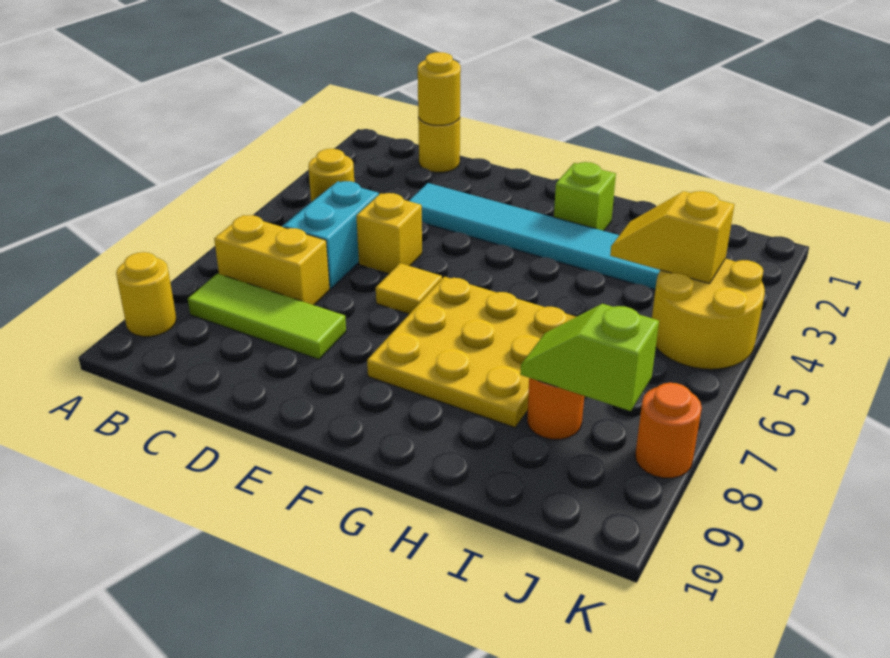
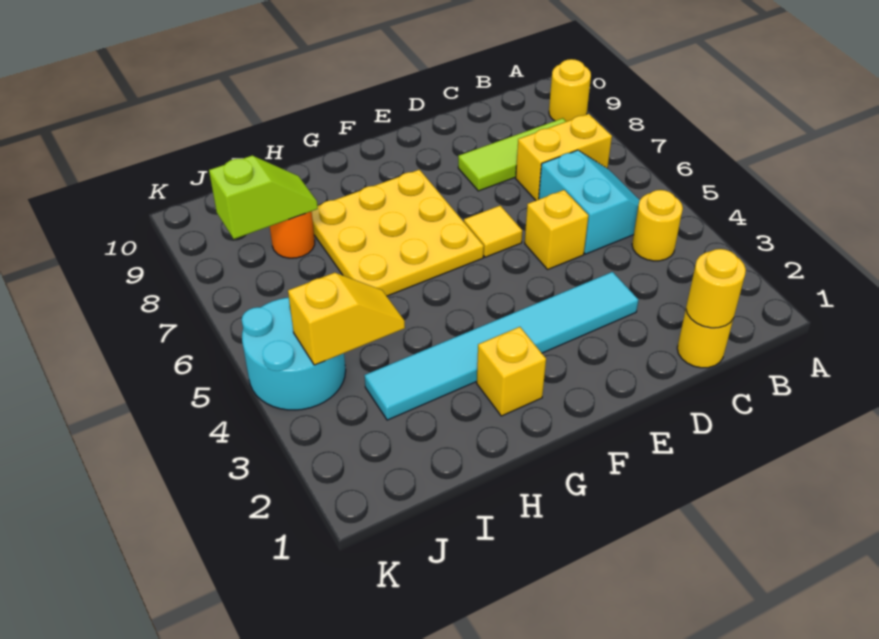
lime brick G2 level 1 -> yellow brick G2 level 1
yellow round brick J4:K5 level 1 -> cyan round brick J4:K5 level 1
orange round brick K8 level 1 -> none

